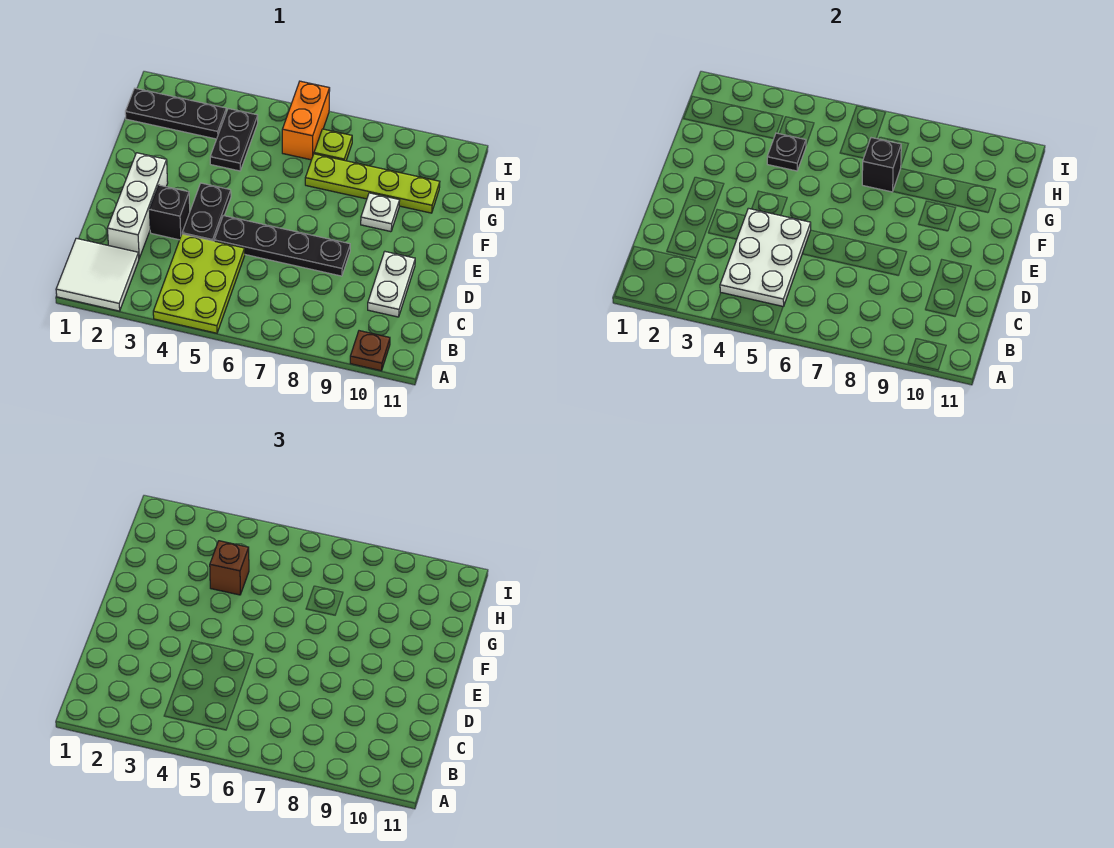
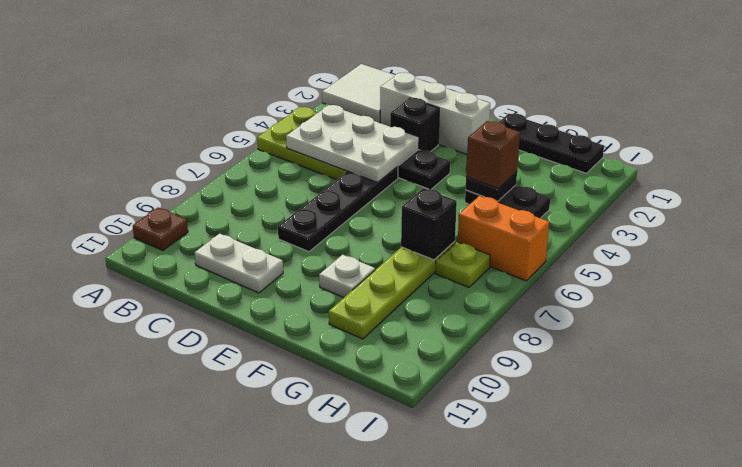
black plate H1:H3 level 1 -> black plate F1:H1 level 1

